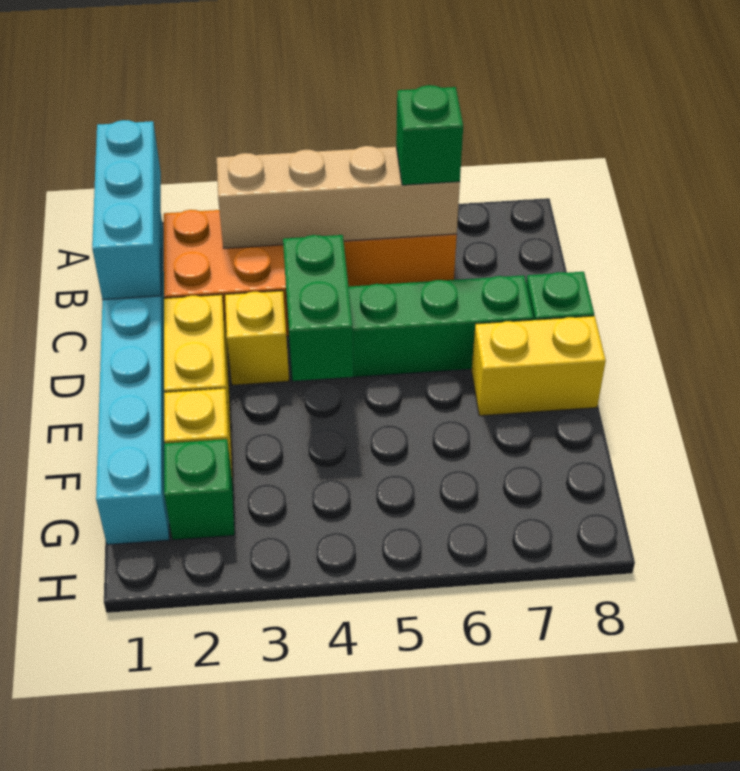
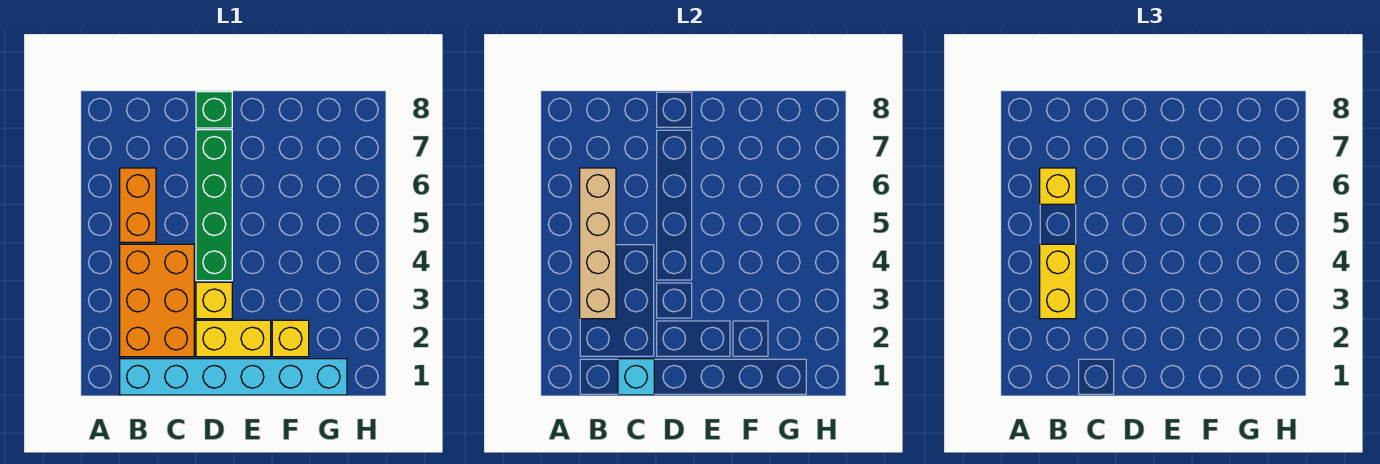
cyan brick A1:C1 level 2 -> cyan brick C1 level 2
green brick B6 level 3 -> yellow brick B6 level 3
green brick D4:E4 level 2 -> none
yellow brick E7:E8 level 1 -> yellow brick B3:B4 level 3
green brick G2 level 1 -> none

